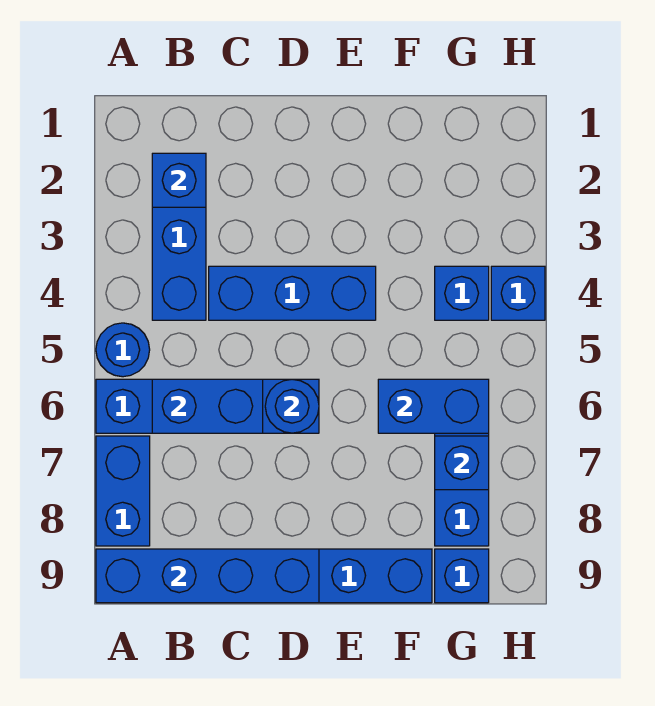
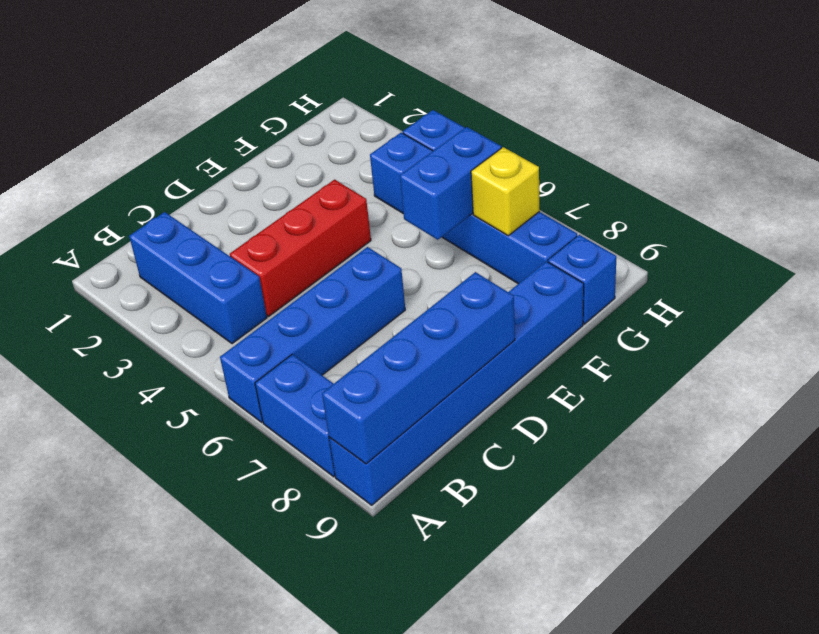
blue round brick A5 level 1 -> none
blue brick B2 level 2 -> none
blue brick B6:C6 level 2 -> none
blue brick C4:E4 level 1 -> red brick C4:E4 level 1
blue round brick D6 level 2 -> none
blue brick G7 level 2 -> yellow brick G7 level 2

